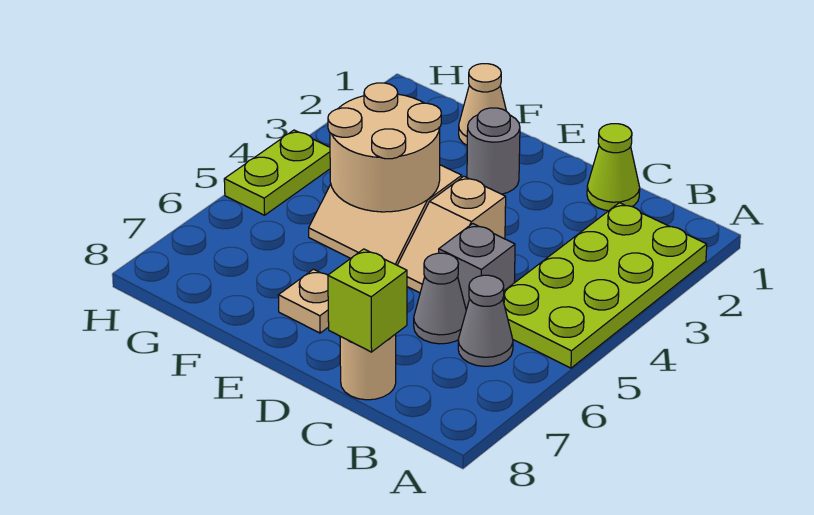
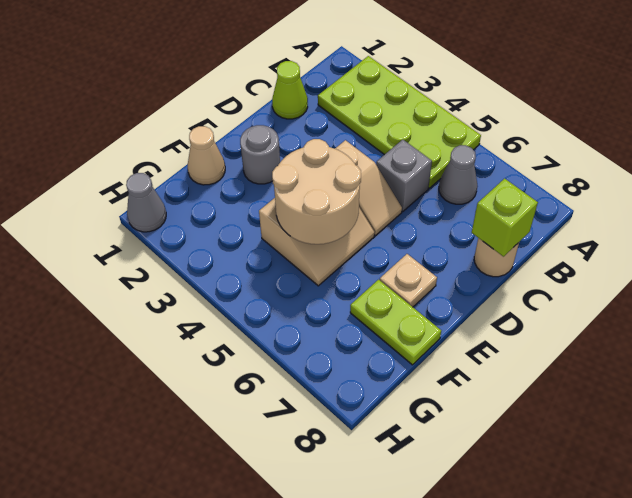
grey cone C6 level 1 -> grey cone H1 level 1
lime plate H4:H5 level 1 -> lime plate F7:F8 level 1

